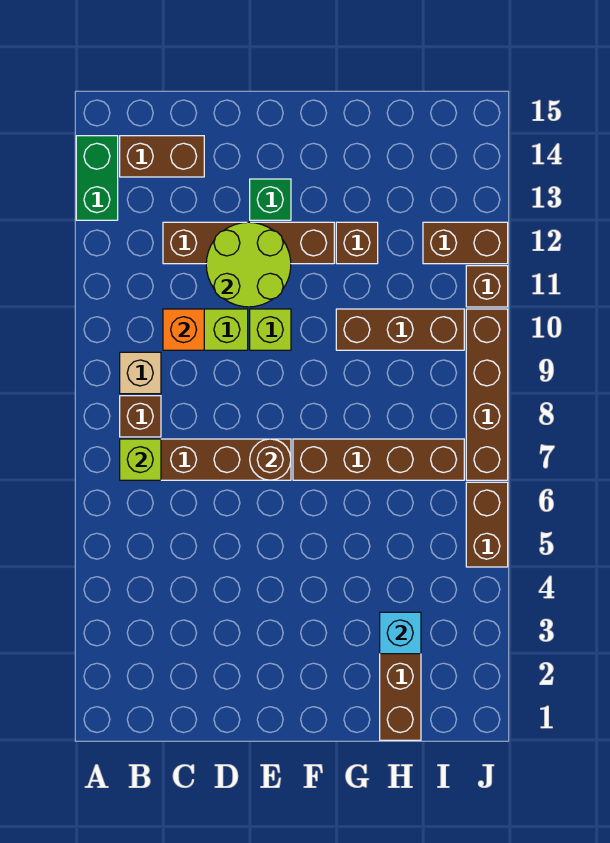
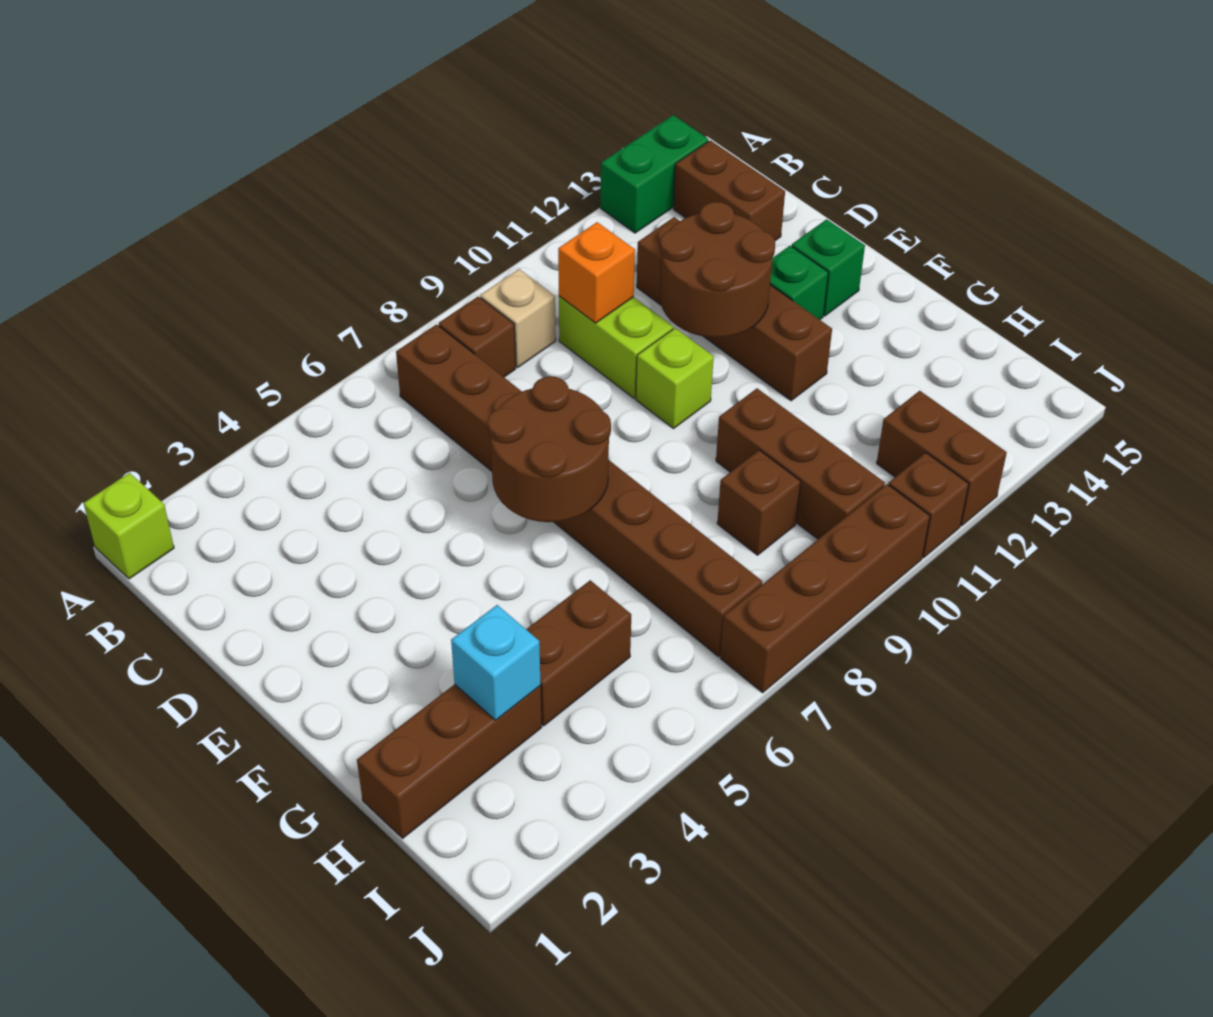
lime brick B7 level 2 -> lime brick A1 level 1
lime round brick D11:E12 level 2 -> brown round brick D11:E12 level 2
brown round brick E7 level 2 -> brown round brick E6:F7 level 2
none -> green brick E14 level 1
brown brick G12 level 1 -> brown brick H9 level 1
brown brick J5:J6 level 1 -> brown brick H4:H5 level 1

